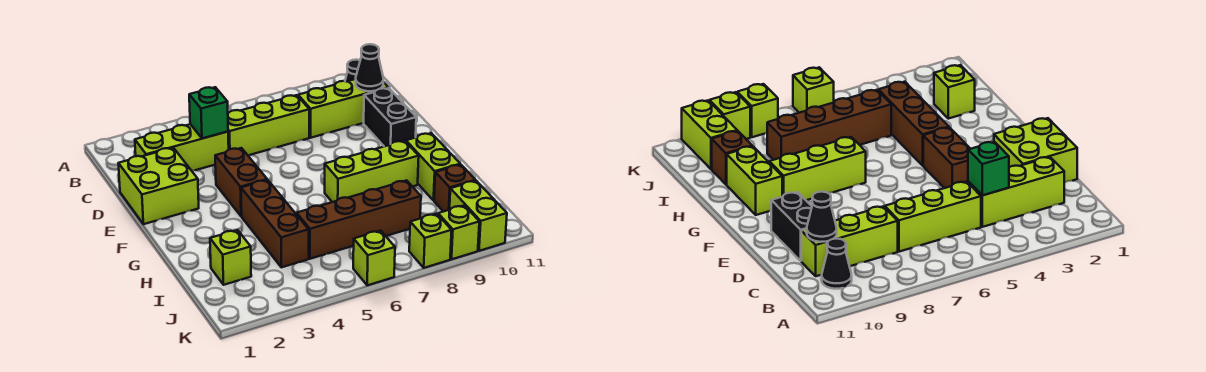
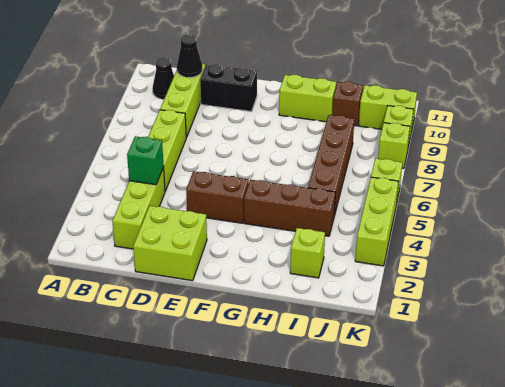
lime brick G7:G9 level 1 -> lime brick K3:K5 level 1

